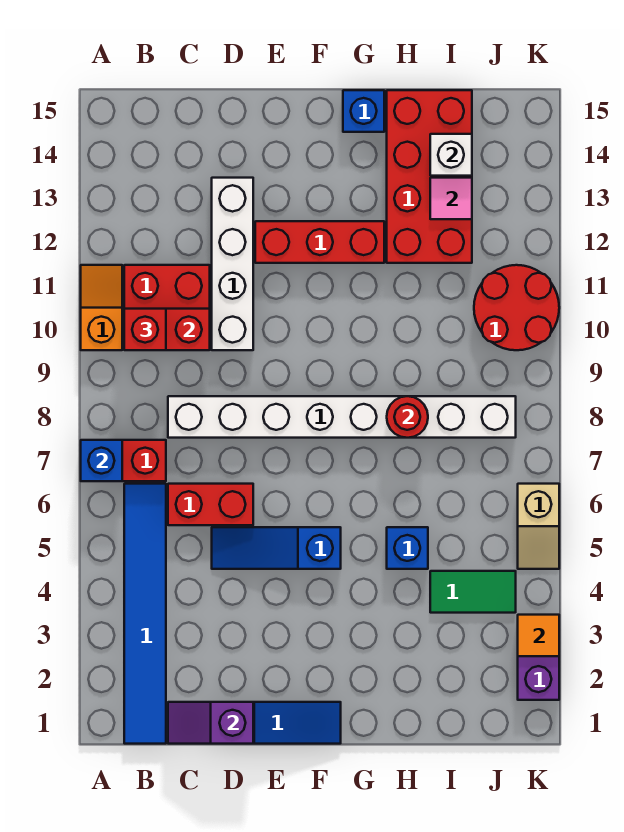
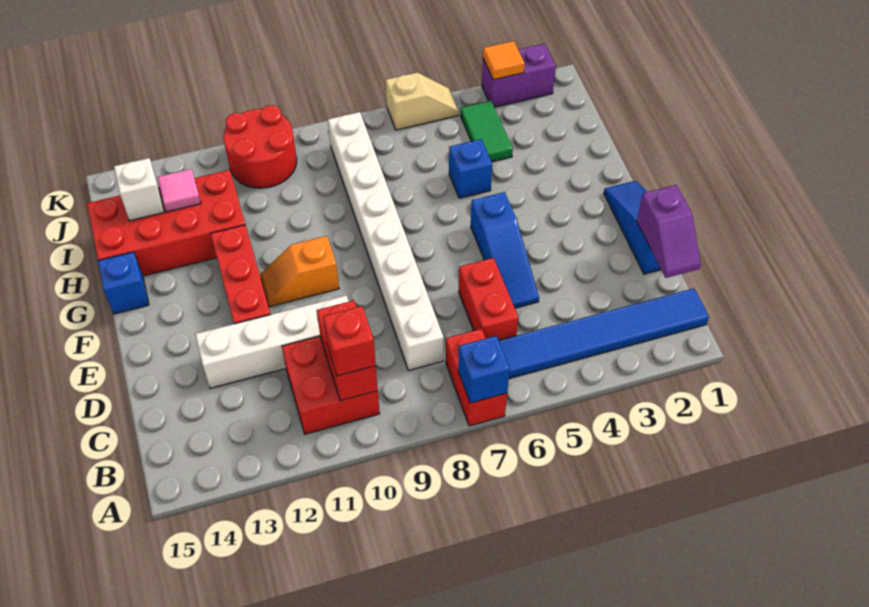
orange slope A10:A11 level 1 top 10 -> orange slope F10:F11 level 1 top 10
red round brick H8 level 2 -> none

